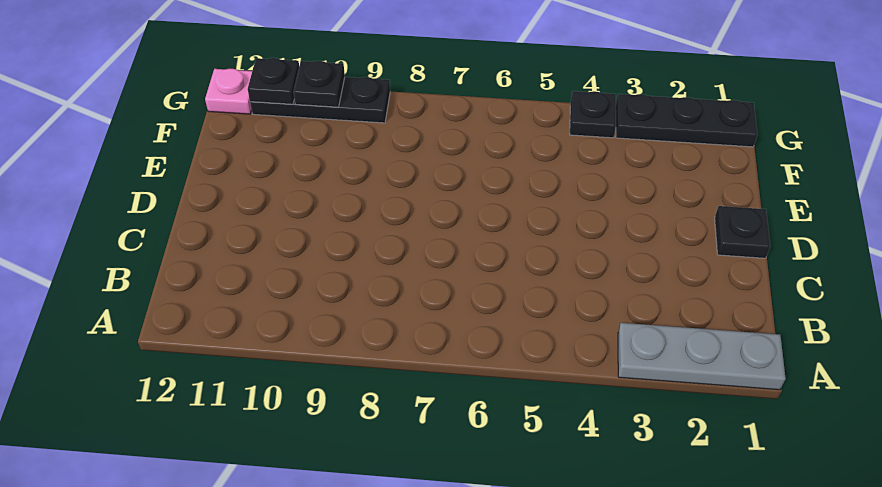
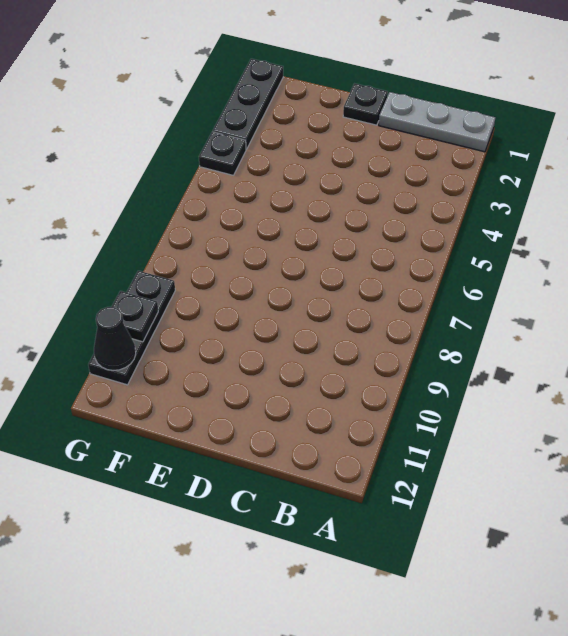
grey plate A1:A3 level 1 -> grey plate A1:C1 level 1
black plate G11 level 2 -> black cone G11 level 2
pink plate G12 level 1 -> none

